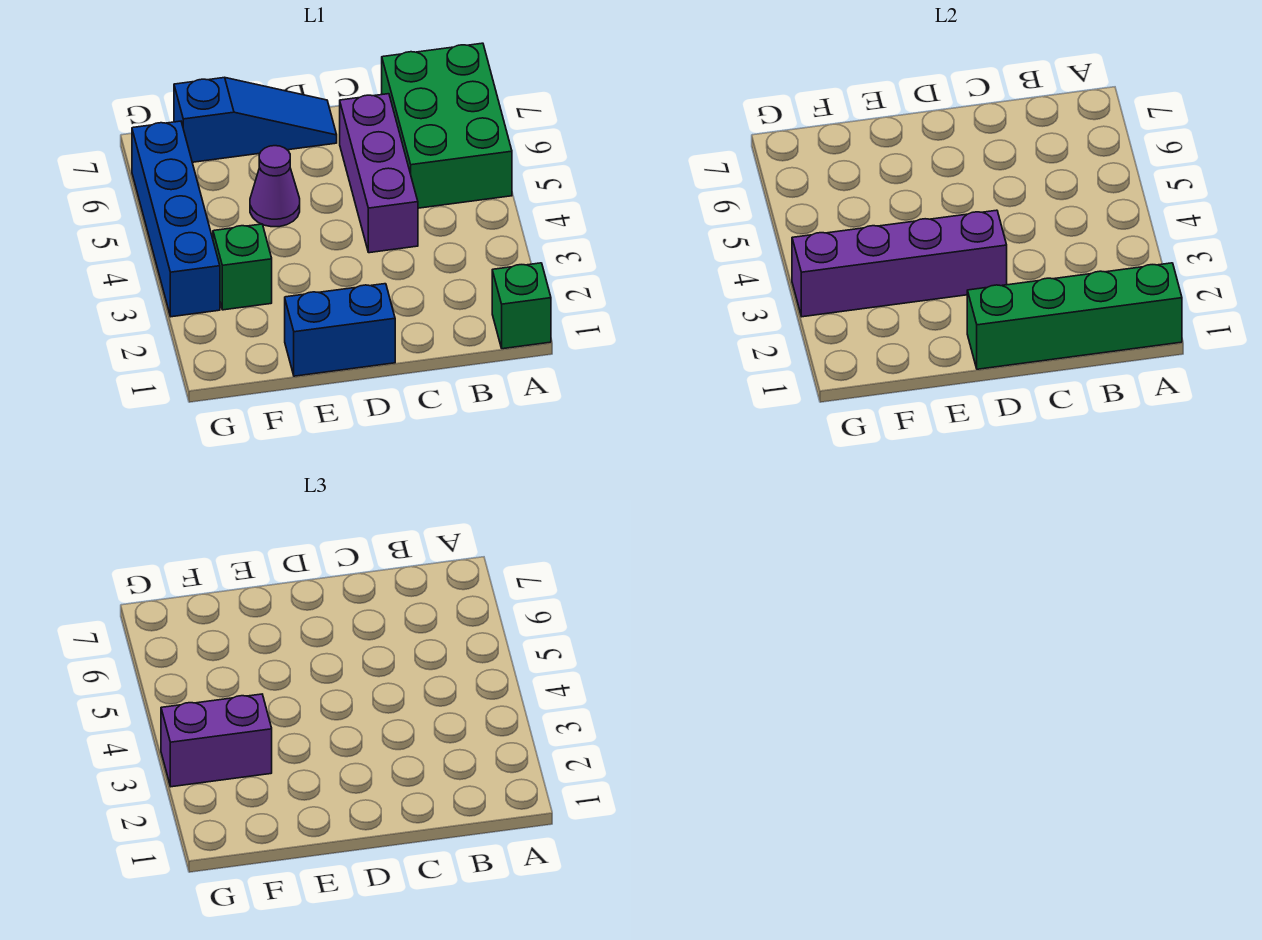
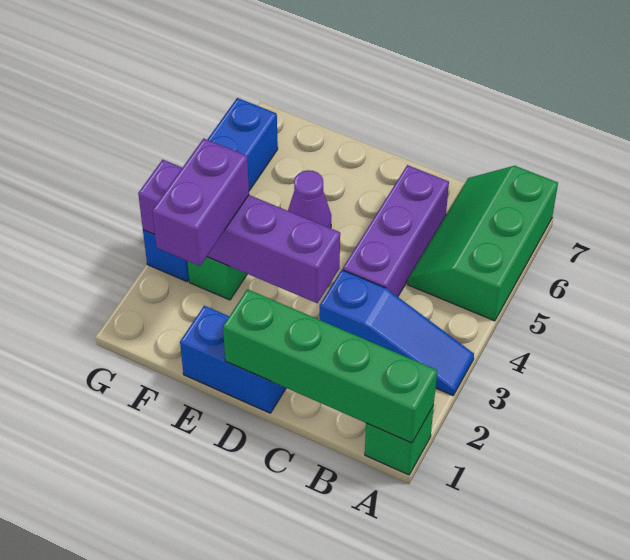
green brick A5:B7 level 1 -> green slope A5:B7 level 1 top A
blue slope D7:F7 level 1 top F -> blue slope A3:C3 level 1 top C
purple brick F3:G3 level 3 -> purple brick F2:F3 level 3

